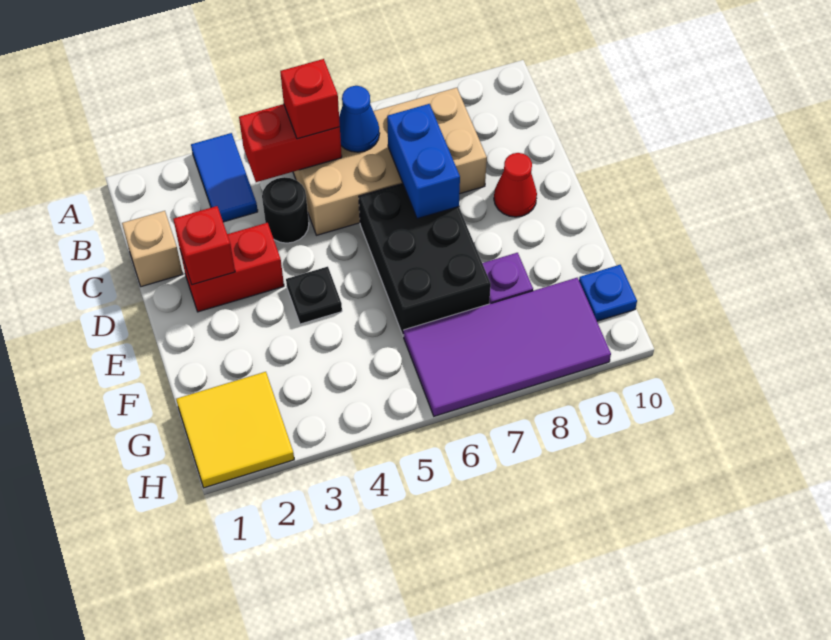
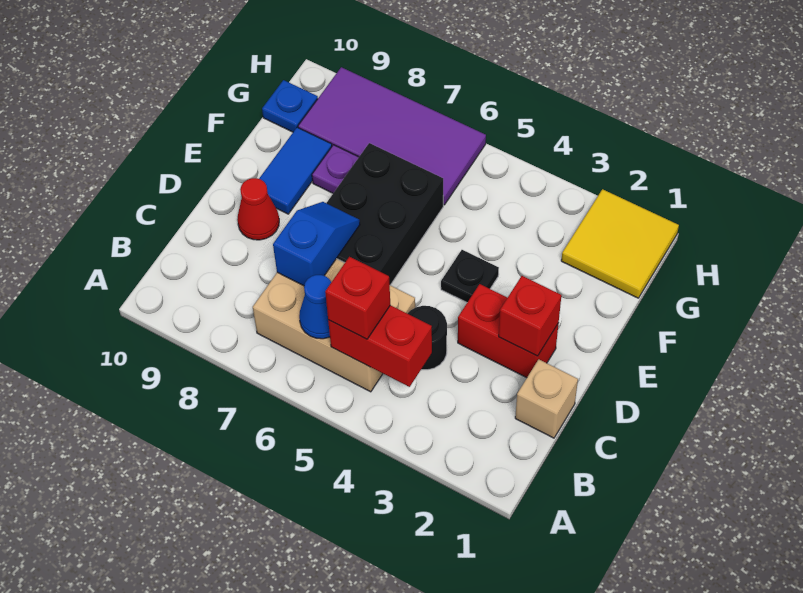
blue tile A3:B3 level 1 -> blue tile E9:F9 level 1
tan brick B5:C8 level 1 -> tan brick B5:C7 level 1
blue brick C7:D7 level 2 -> blue slope C7:D7 level 2 top C

